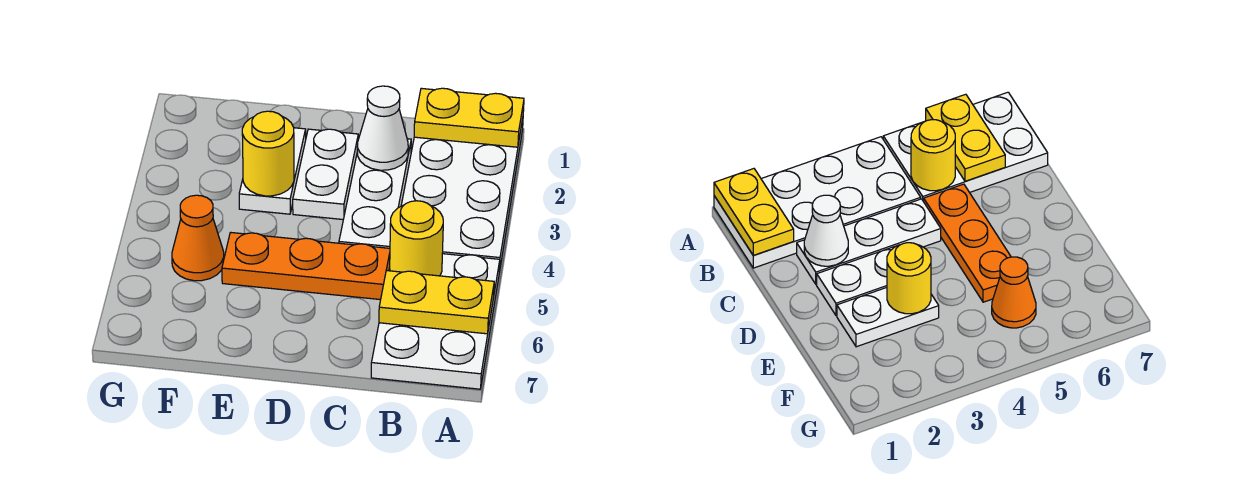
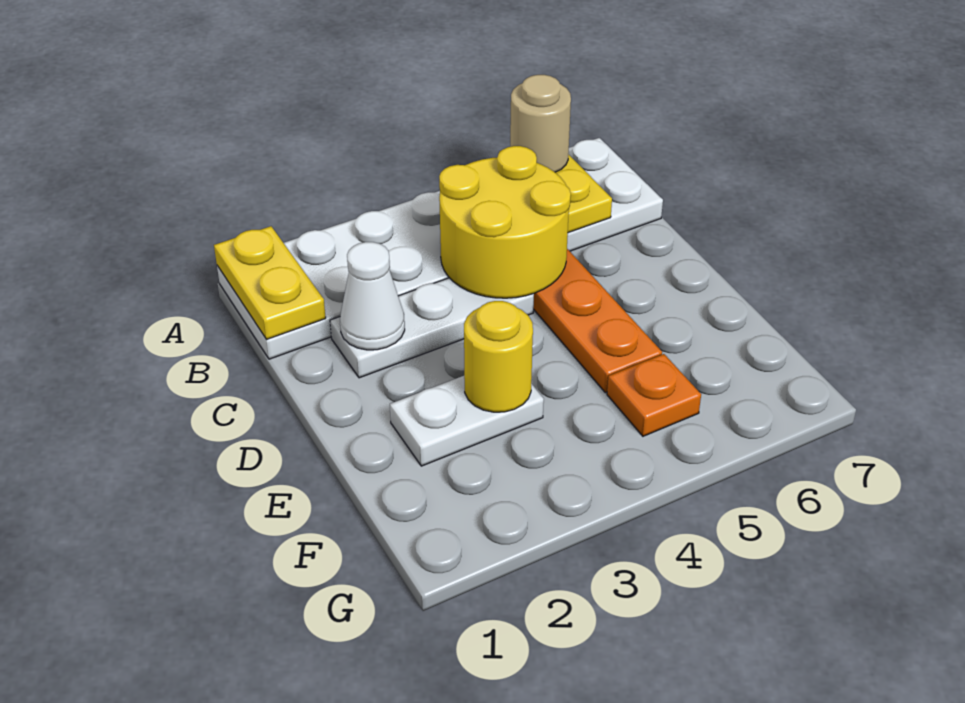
none -> tan round brick A6 level 3
yellow round brick B5 level 2 -> yellow round brick B4:C5 level 2
white plate D2:D3 level 1 -> none
orange cone F5 level 1 -> orange plate F5 level 1

